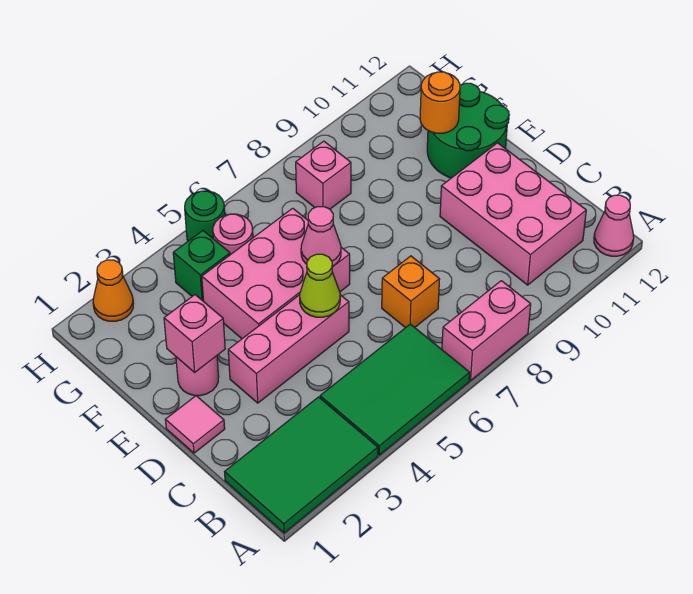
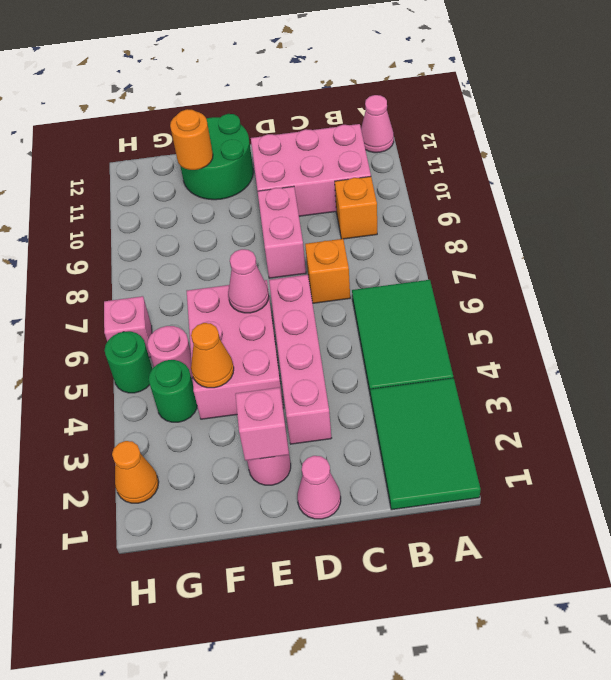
pink brick A7:A8 level 1 -> pink brick D8:D9 level 1
none -> orange brick B9 level 1
pink tile D1 level 1 -> pink cone D1 level 1
pink brick D3:D5 level 1 -> pink brick D3:D6 level 1
lime cone D5 level 2 -> none
none -> orange cone F4 level 2
green brick G4 level 1 -> green round brick G4 level 1
pink brick G8 level 1 -> pink brick H6 level 1

